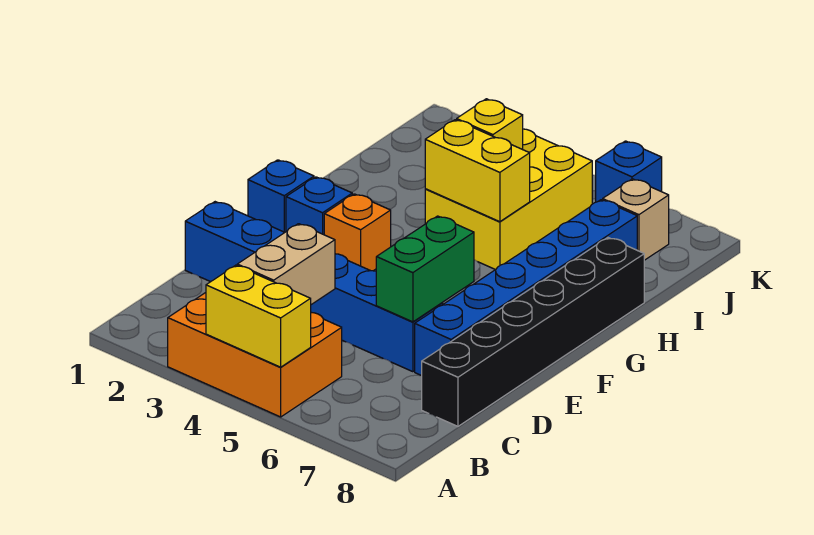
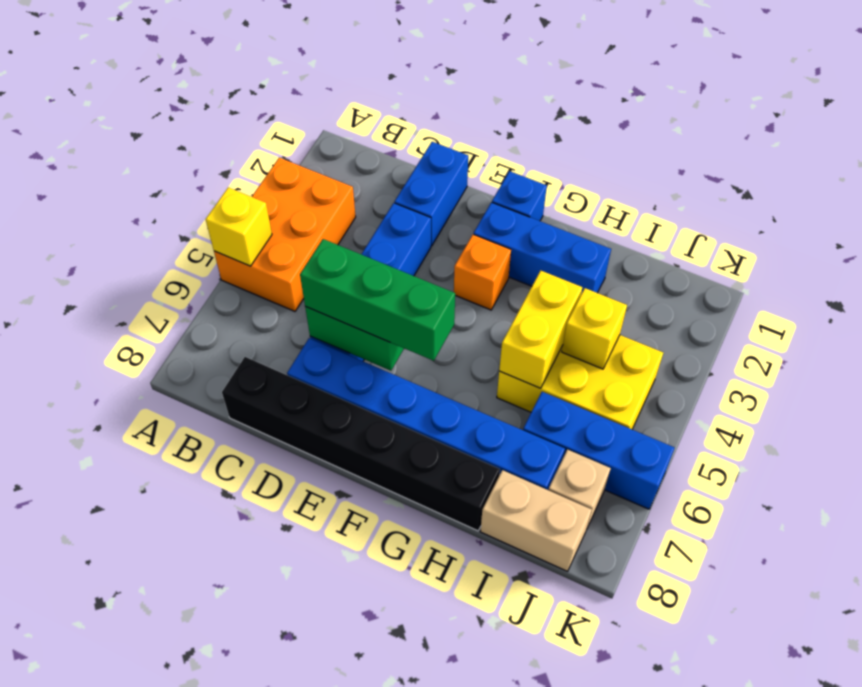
yellow brick A4:A5 level 2 -> yellow brick A5 level 2
tan brick B4:C4 level 2 -> tan brick I8:J8 level 1
none -> green brick D6:F6 level 3
blue brick F2 level 1 -> blue brick F2:H2 level 1
blue brick K6 level 1 -> blue brick I6:K6 level 1

